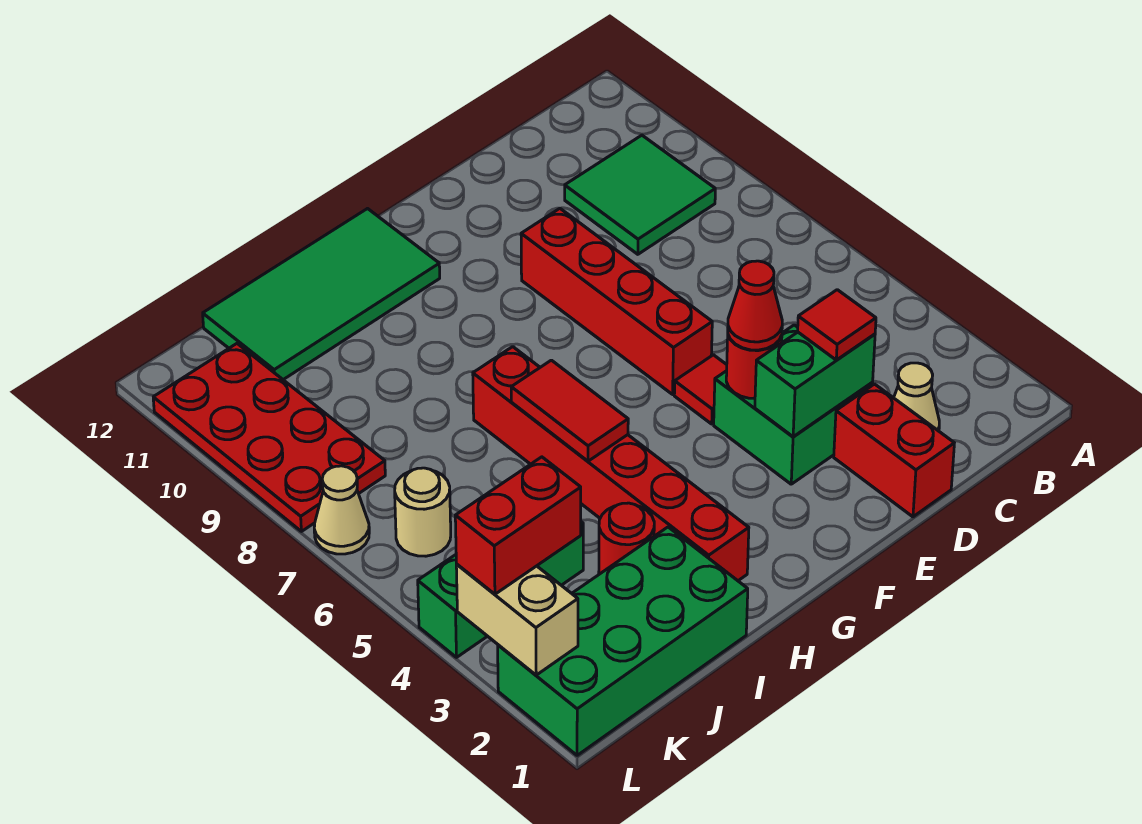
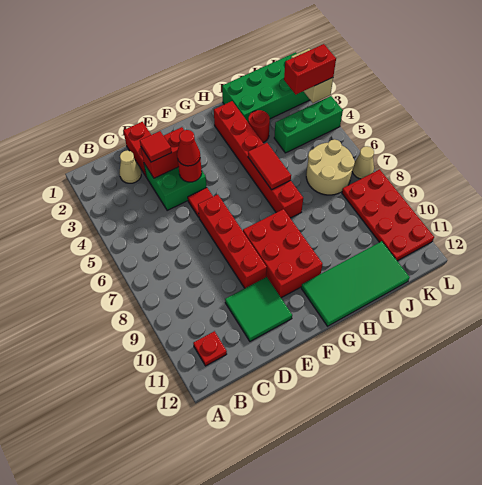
green tile B9:C10 level 1 -> green tile D10:E11 level 1
none -> red plate B11 level 1
green brick D3:E3 level 2 -> red brick D3:E3 level 2
none -> red brick F8:G10 level 1
tan round brick K6 level 1 -> tan round brick J6:K7 level 1

